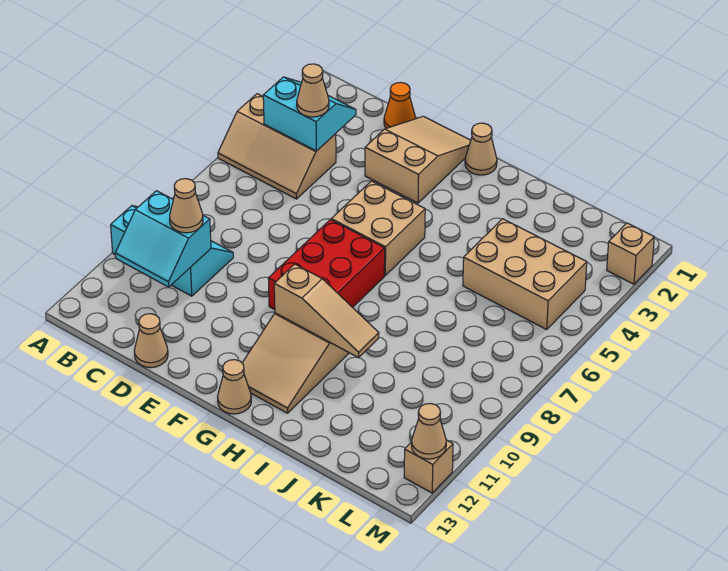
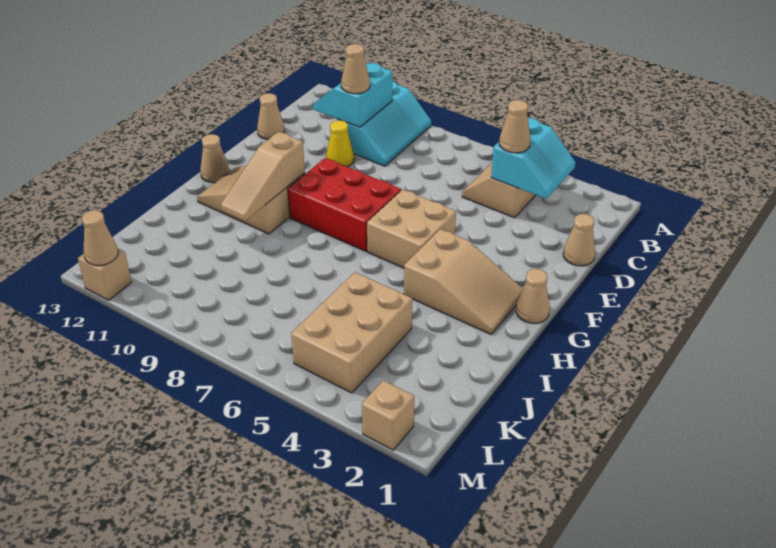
orange cone D1 level 1 -> tan cone D1 level 1
none -> yellow cone D10 level 1
tan slope E1:F3 level 1 top 3 -> tan slope G2:H4 level 1 top 4

